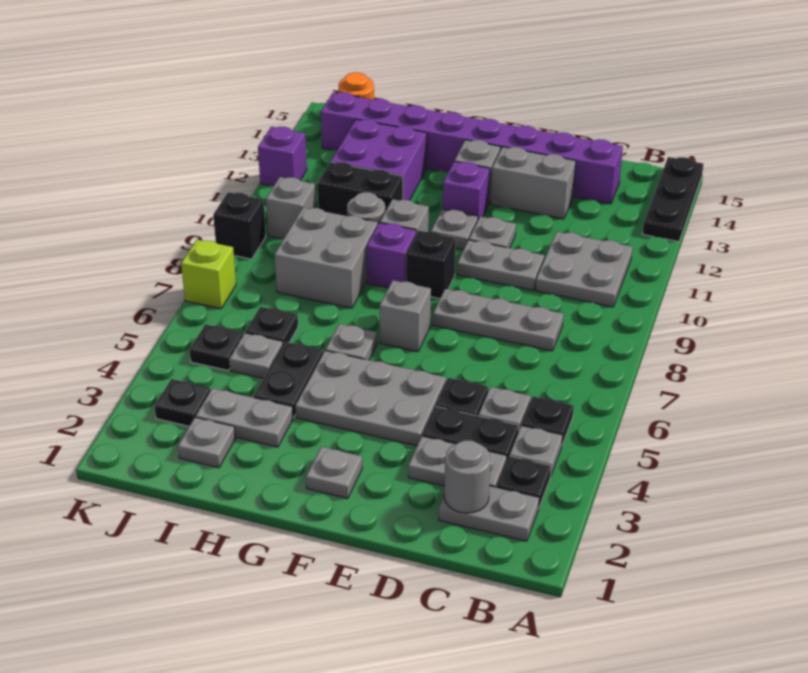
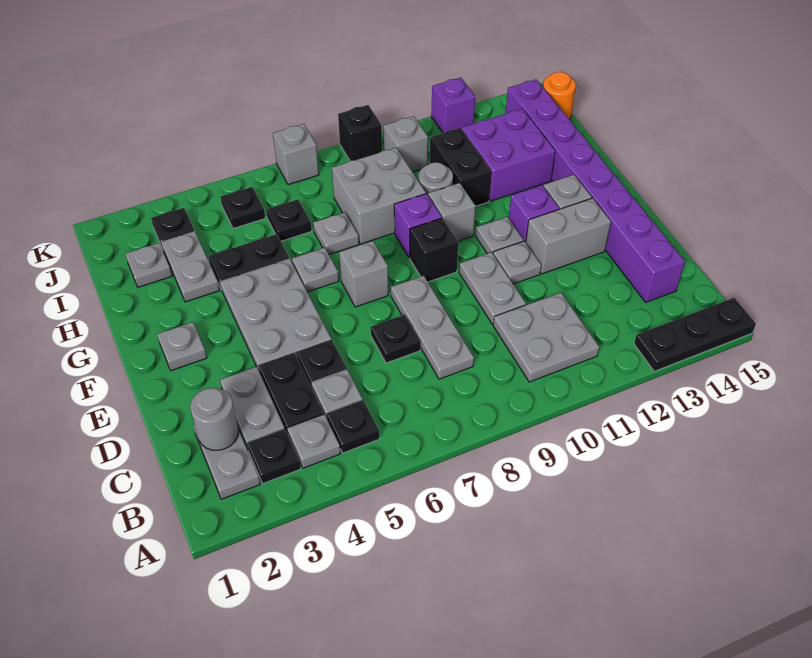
none -> black plate D7 level 1
grey brick D13:E13 level 1 -> grey brick E12:E13 level 1
grey plate I5 level 1 -> grey plate H7 level 1
lime brick K7 level 1 -> grey brick K7 level 1

